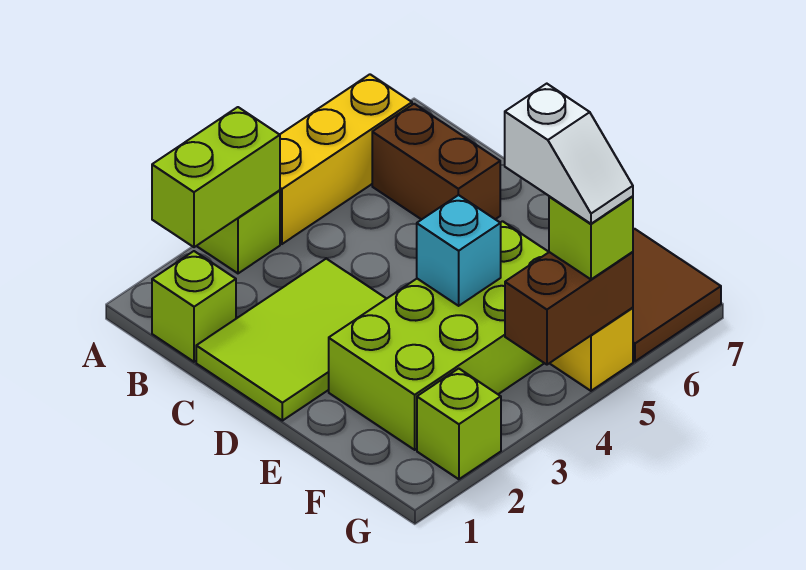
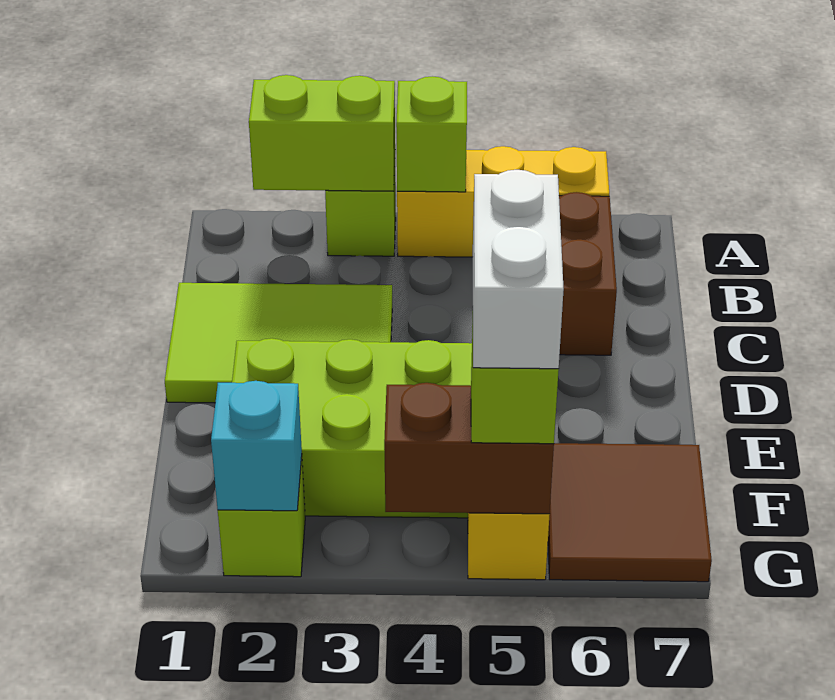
lime brick B1 level 1 -> lime brick A4 level 2
cyan brick E4 level 2 -> cyan brick G2 level 2
white slope F5:G5 level 4 top F -> white brick F5:G5 level 4

